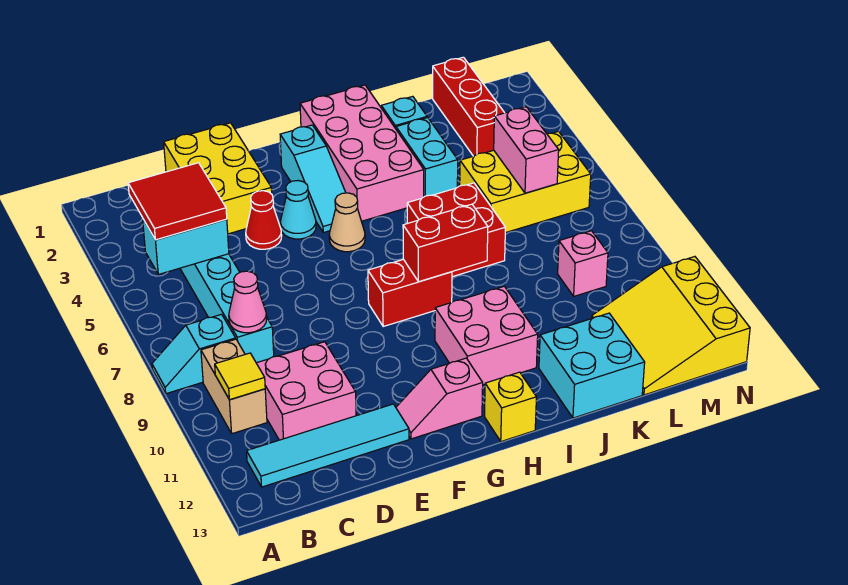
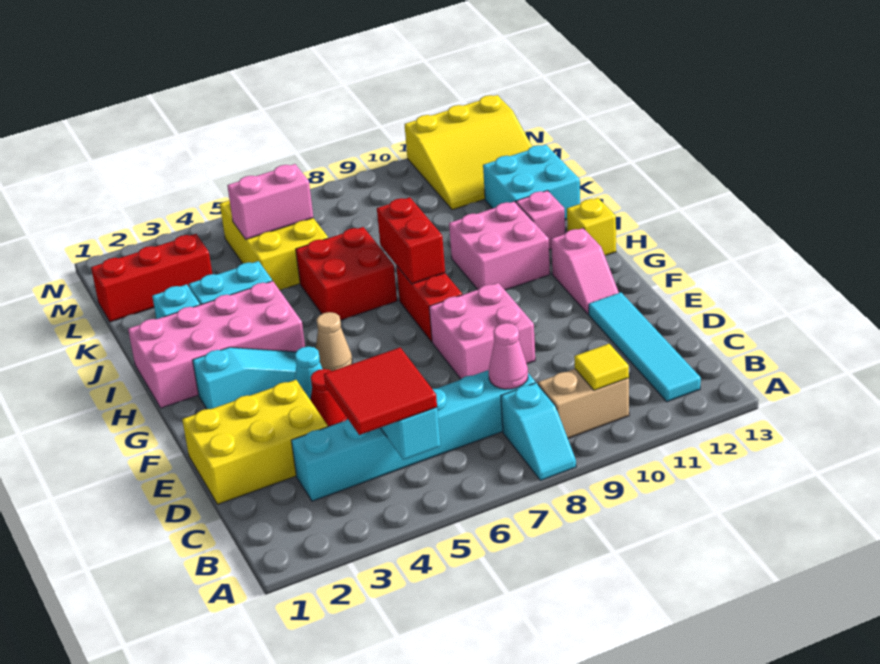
pink brick C10:D11 level 1 -> pink brick E8:F9 level 1
pink brick L9 level 1 -> pink brick I12 level 1

